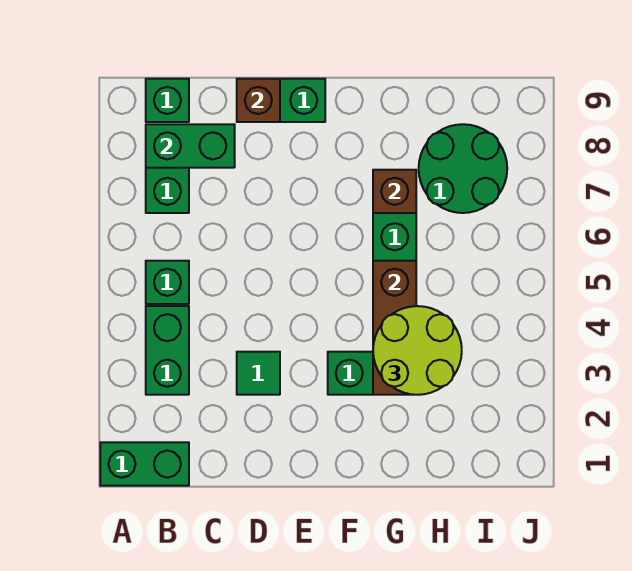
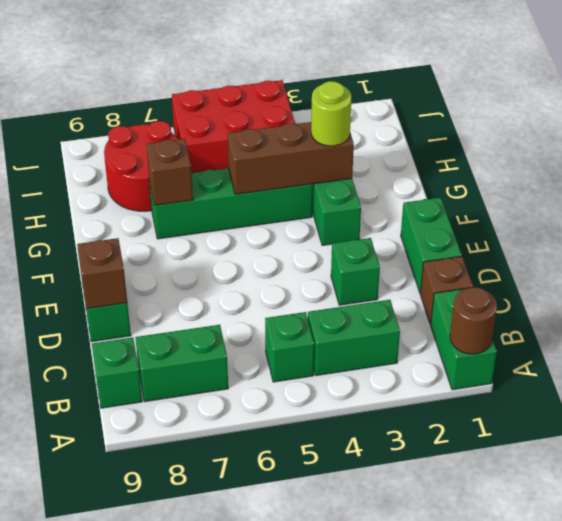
none -> brown round brick A1 level 2
green brick B8:C8 level 2 -> green brick D1:E1 level 1
none -> brown brick C1 level 1
green tile D3 level 1 -> green brick D3 level 1
lime round brick G3:H4 level 3 -> lime round brick G3 level 3
green round brick H7:I8 level 1 -> red round brick H7:I8 level 1
none -> red brick I4:J6 level 1

